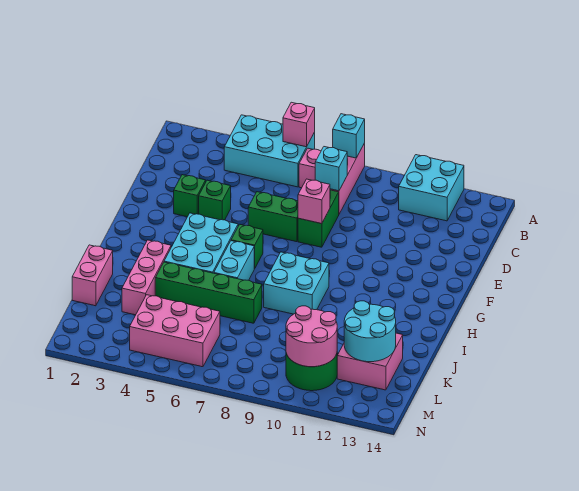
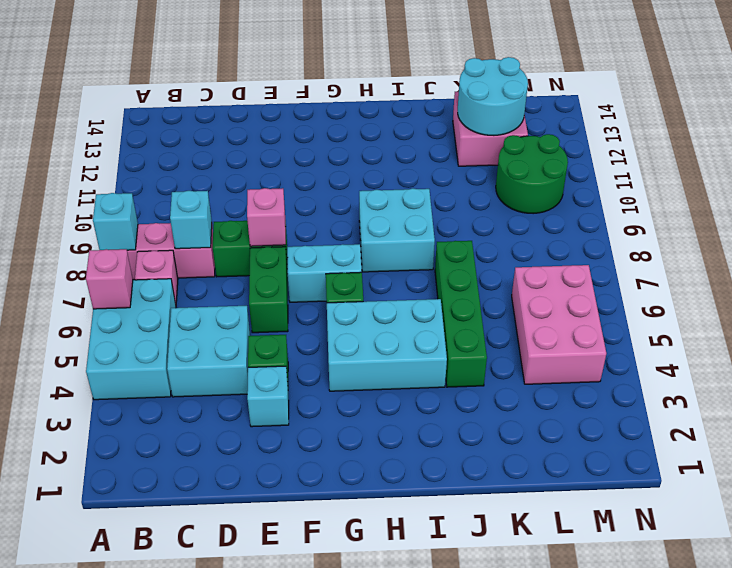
cyan brick A11:B12 level 1 -> cyan brick C4:D5 level 1
green brick E3 level 1 -> cyan brick E3 level 1
cyan brick H6:I6 level 1 -> cyan brick F7:G7 level 1
pink brick I3:K3 level 1 -> none
pink brick J1:K1 level 1 -> none
pink round brick L10:M11 level 2 -> none

